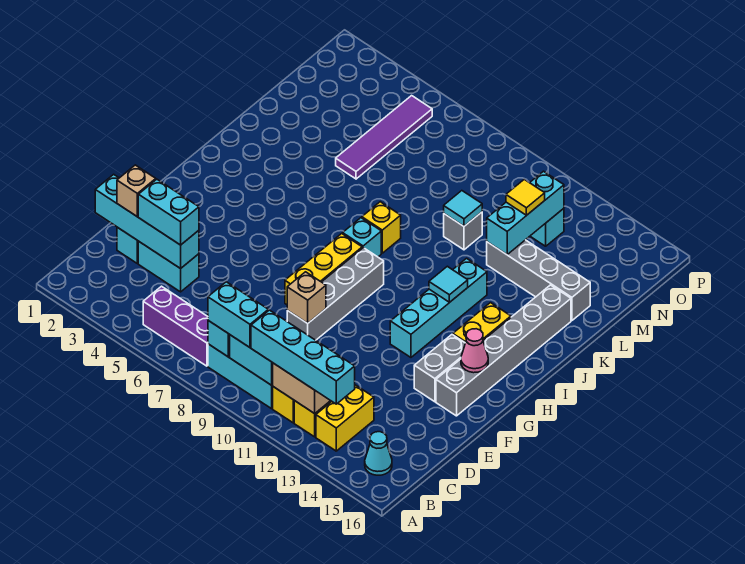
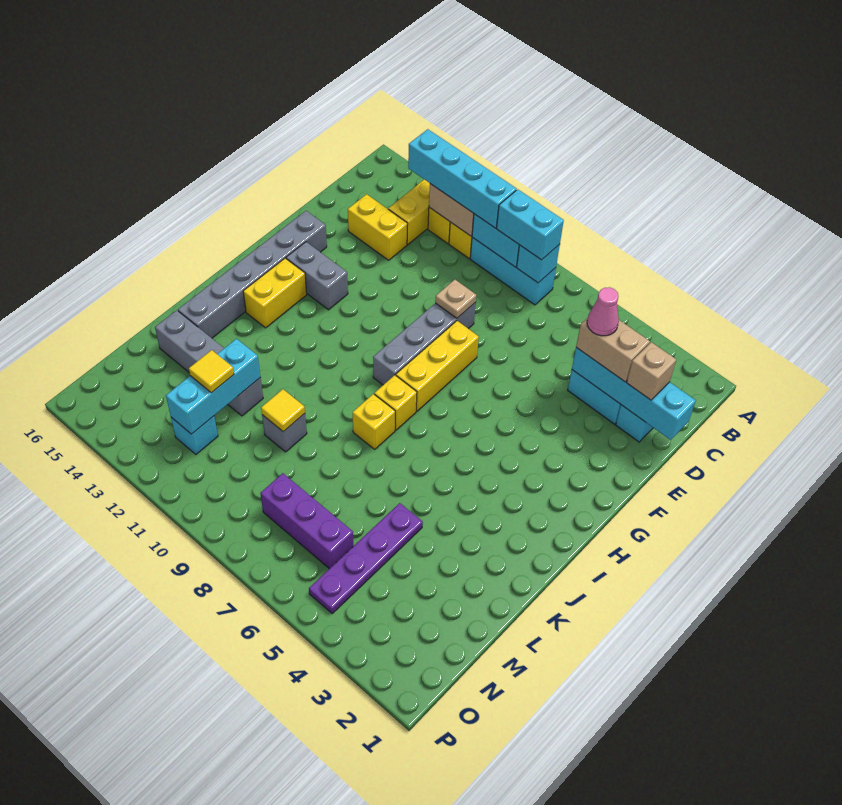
purple brick B5:B7 level 1 -> purple brick N6:N8 level 1
cyan cone B15 level 1 -> none
cyan brick D3:D4 level 3 -> tan brick D3:D4 level 3
none -> yellow brick D13:D14 level 1
tan brick E9 level 2 -> tan plate E9 level 2
grey brick F14:G14 level 1 -> grey brick G13:G14 level 1
cyan brick G12:J12 level 1 -> none
pink cone G15 level 2 -> pink cone D4 level 4
cyan brick I8 level 1 -> yellow brick I8 level 1
cyan tile I12 level 2 -> none
purple tile L5:O5 level 1 -> purple plate L5:O5 level 1
cyan tile L10 level 2 -> yellow tile L10 level 2

